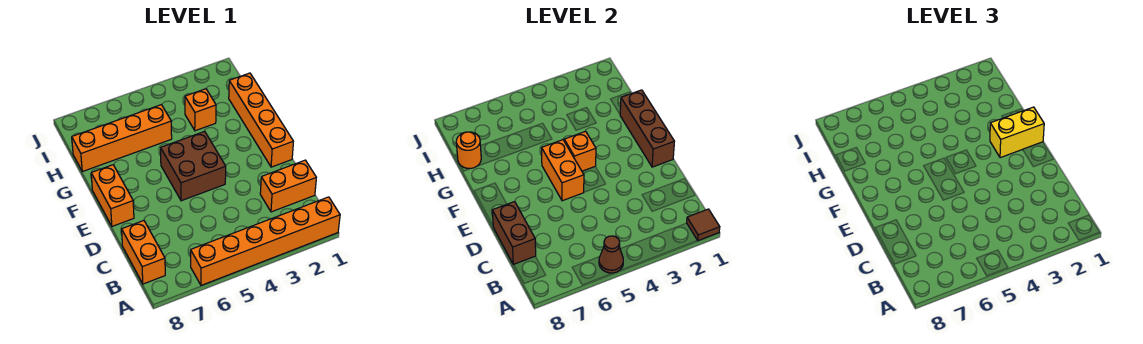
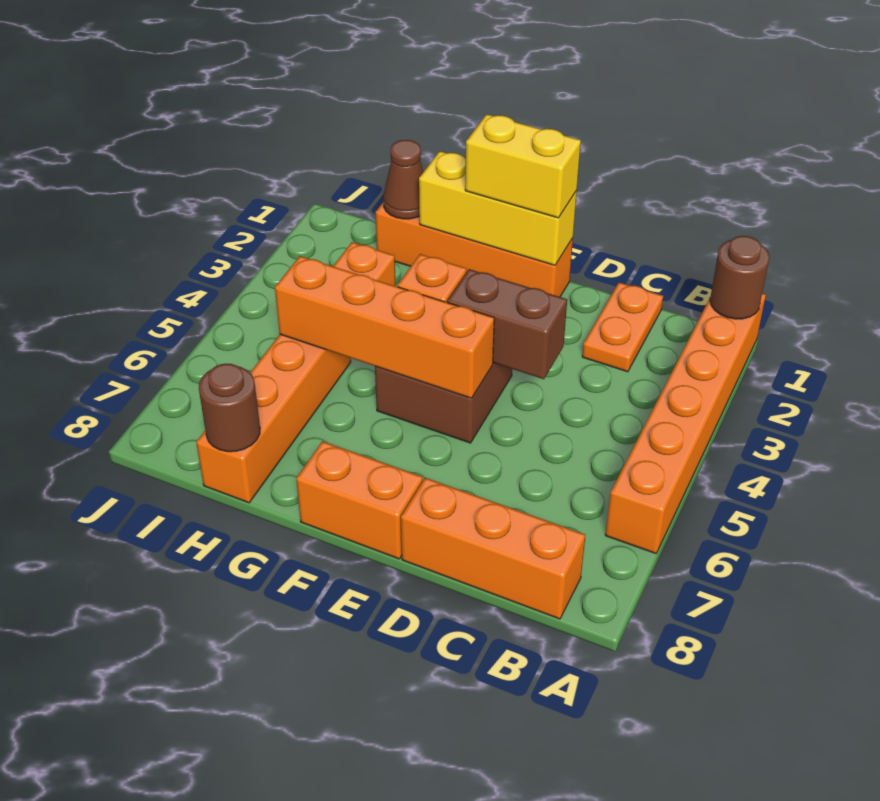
brown tile A1 level 2 -> brown round brick A1 level 2
brown cone A5 level 2 -> brown cone H1 level 2
orange brick B8:C8 level 1 -> orange brick B8:D8 level 1
orange brick C1:C2 level 1 -> orange plate C1:C2 level 1
brown brick C8:D8 level 2 -> brown brick D4:E4 level 2
brown brick E1:G1 level 2 -> yellow brick E1:G1 level 2
orange brick E5:F5 level 2 -> orange brick E5:H5 level 2
yellow brick F1:F2 level 3 -> yellow brick E1:F1 level 3
orange round brick H8 level 2 -> brown round brick H8 level 2

